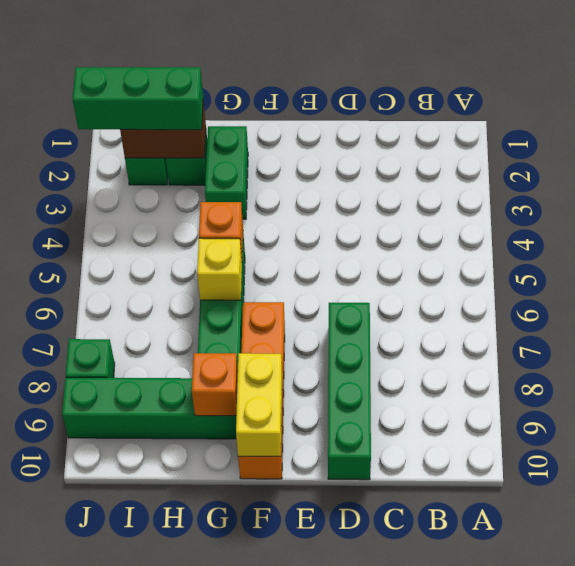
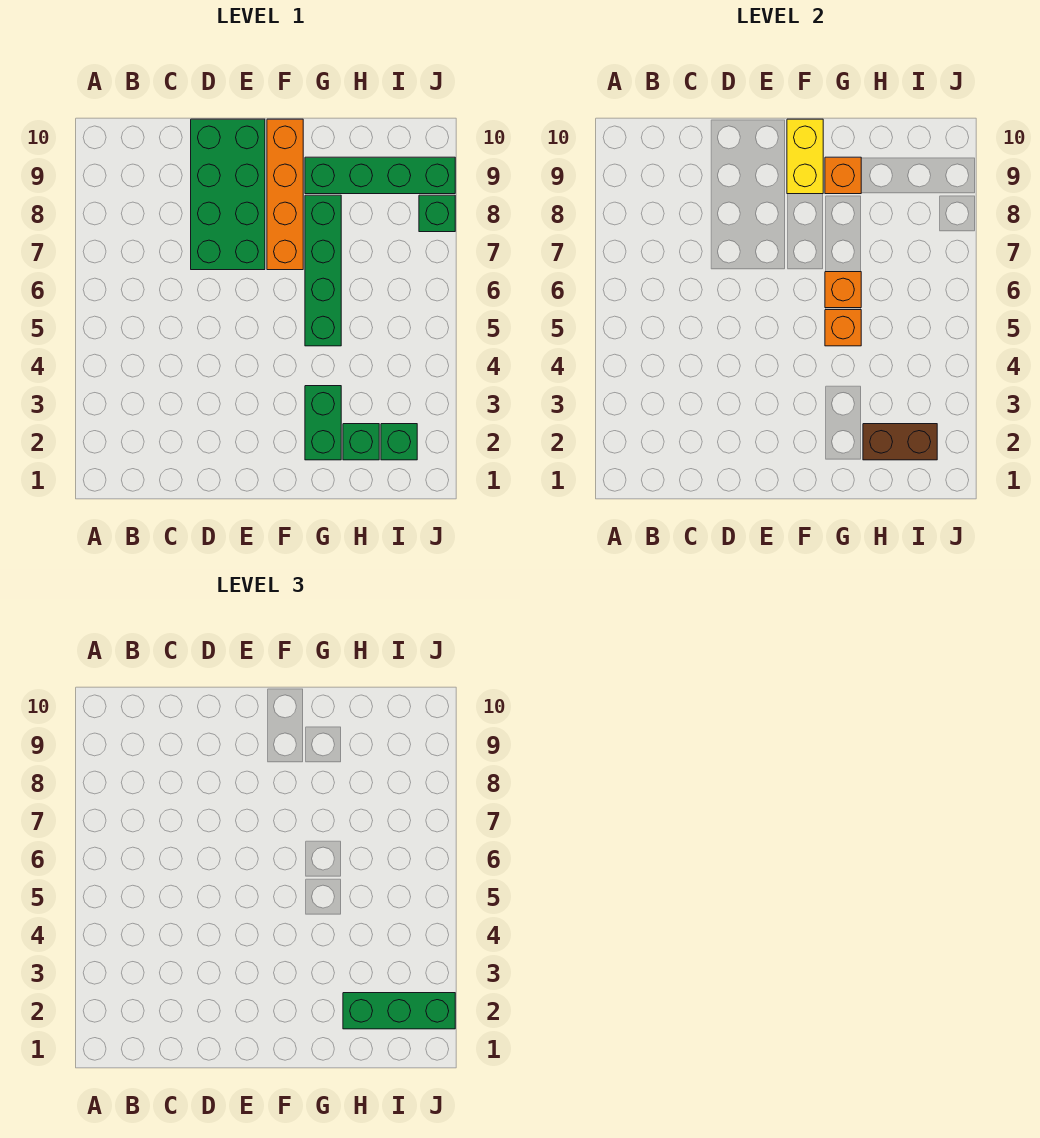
green brick D7:D10 level 1 -> green brick D7:E10 level 1
yellow brick G6 level 2 -> orange brick G6 level 2

